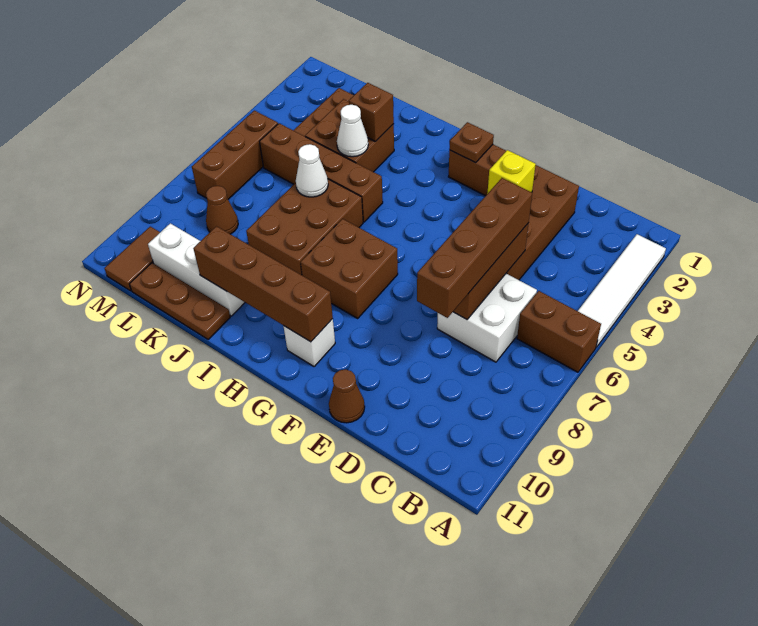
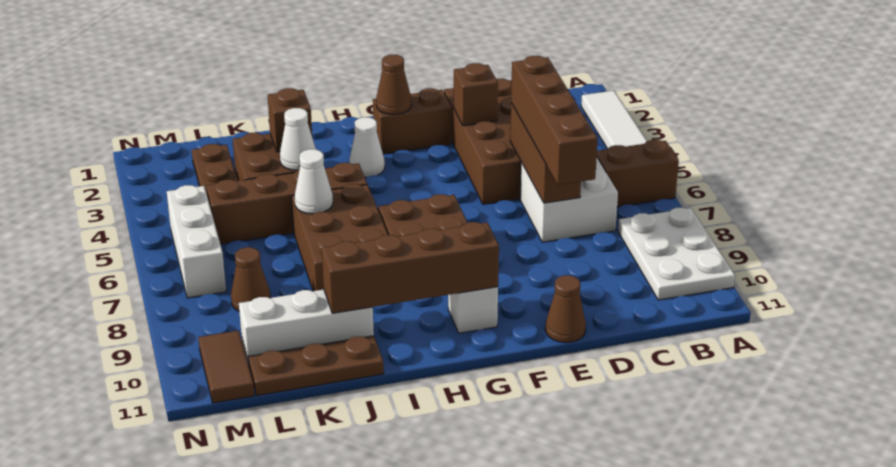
none -> white plate A8:B10 level 1
yellow brick E3 level 2 -> brown brick E3 level 2
brown plate G2 level 2 -> brown cone G2 level 2
none -> white cone H3 level 1
brown brick M5:M7 level 1 -> white brick M5:M7 level 1

